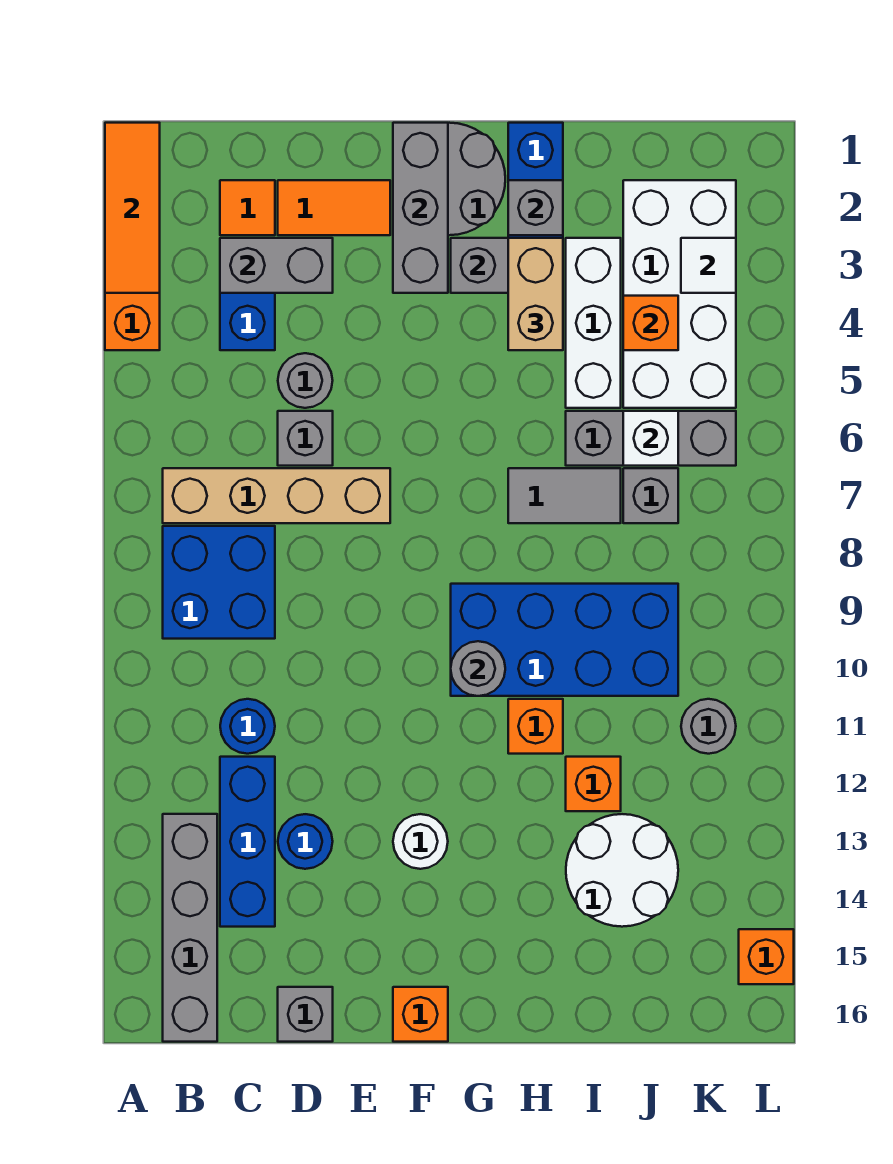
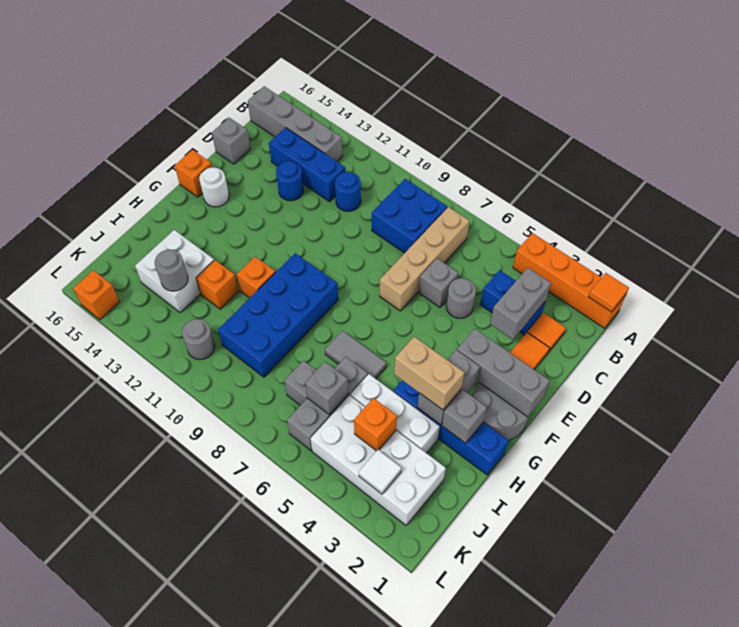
orange tile A1:A3 level 2 -> orange tile A1 level 2
white round brick F13 level 1 -> white round brick F15 level 1
grey round brick G10 level 2 -> grey round brick J13 level 2
grey tile H7:I7 level 1 -> grey tile H6:H7 level 1
white round brick I13:J14 level 1 -> white brick I13:J14 level 1
white brick J6 level 2 -> grey brick J6 level 2

